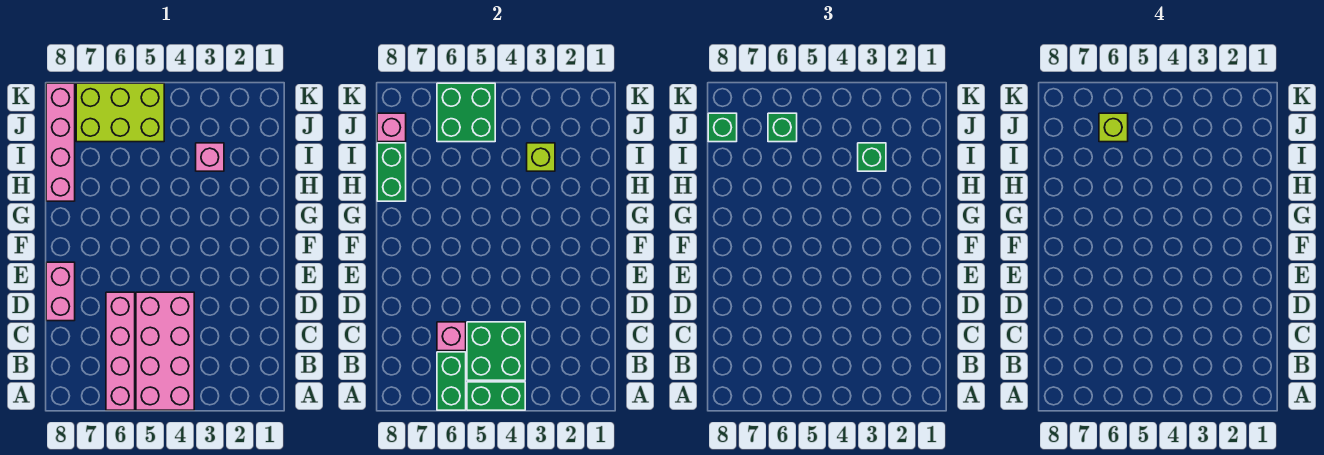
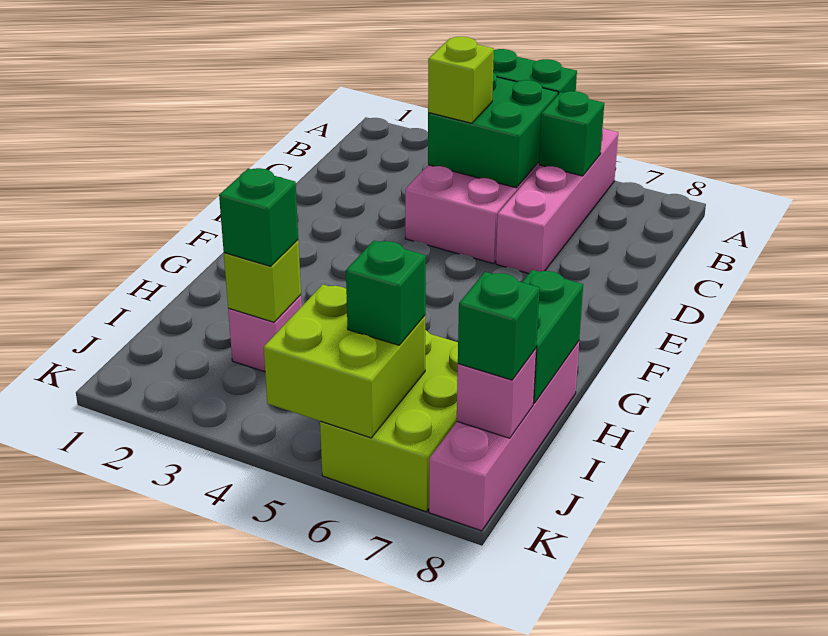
green brick A6:B6 level 2 -> green brick B6 level 2
pink brick C6 level 2 -> none
pink brick D8:E8 level 1 -> none
lime brick J5:K7 level 1 -> lime brick I6:K7 level 1
green brick J5:K6 level 2 -> lime brick J5:K6 level 2
lime brick J6 level 4 -> lime brick C4 level 3

